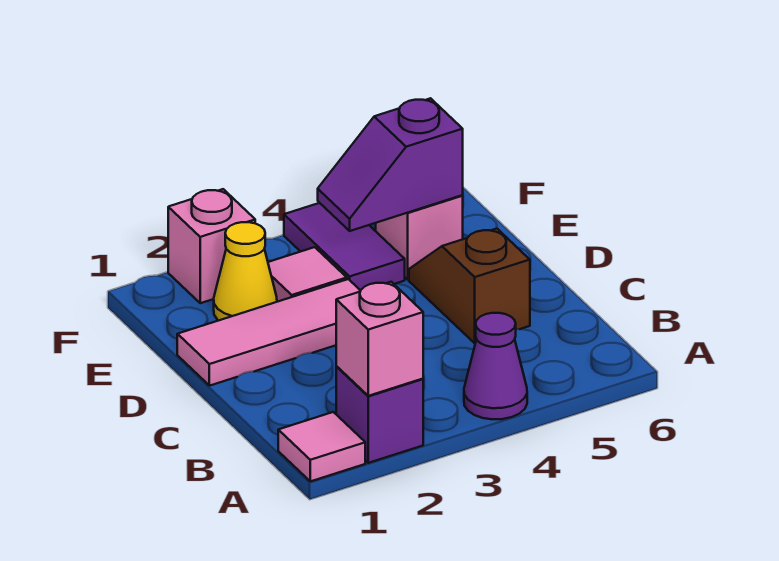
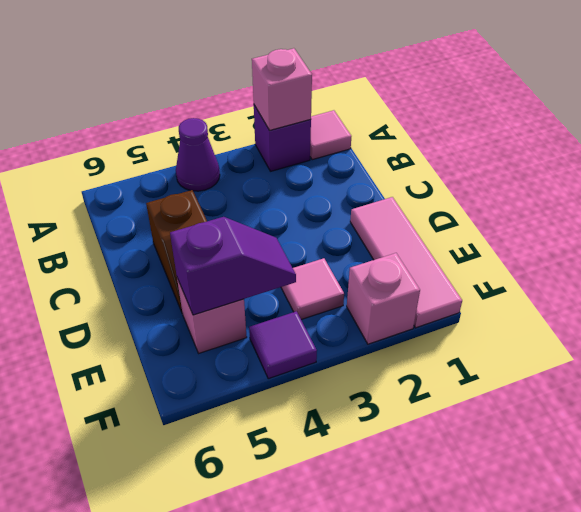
pink tile D1:D3 level 1 -> pink tile D1:F1 level 1
yellow cone E2 level 1 -> none
purple tile E4:F4 level 1 -> purple tile F4 level 1

